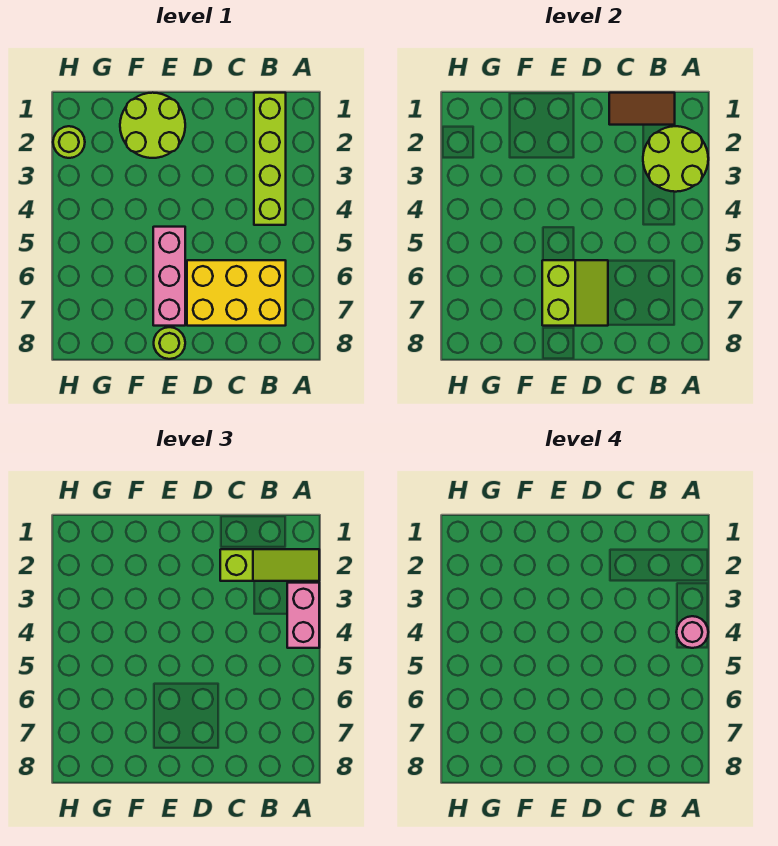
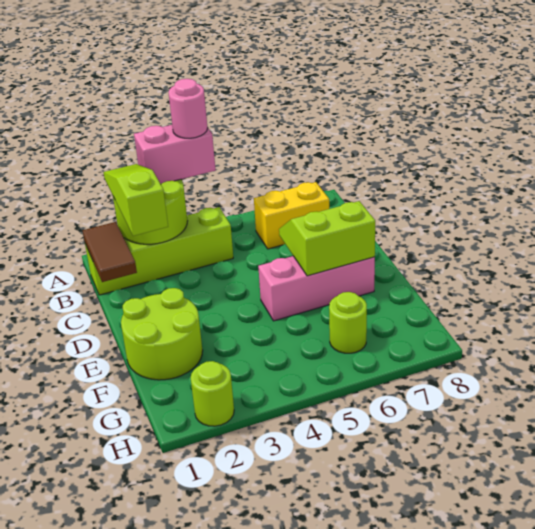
yellow brick B6:D7 level 1 -> yellow brick B6:B7 level 1
lime round brick E8 level 1 -> lime round brick G6 level 1

